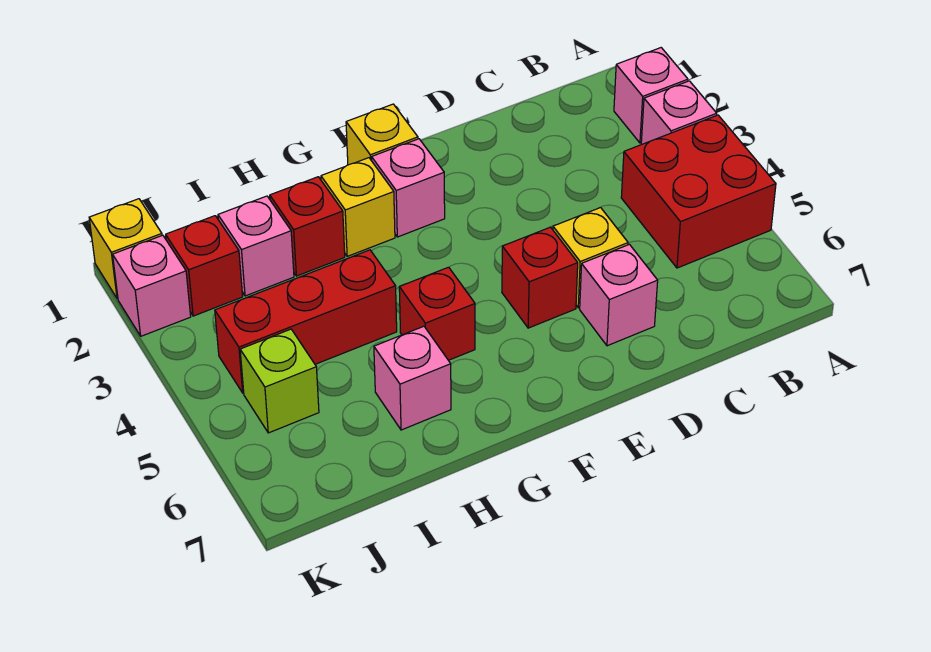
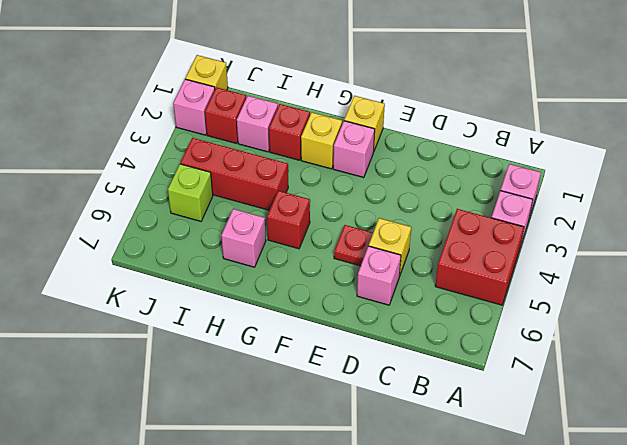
red brick E5 level 1 -> red plate E5 level 1

